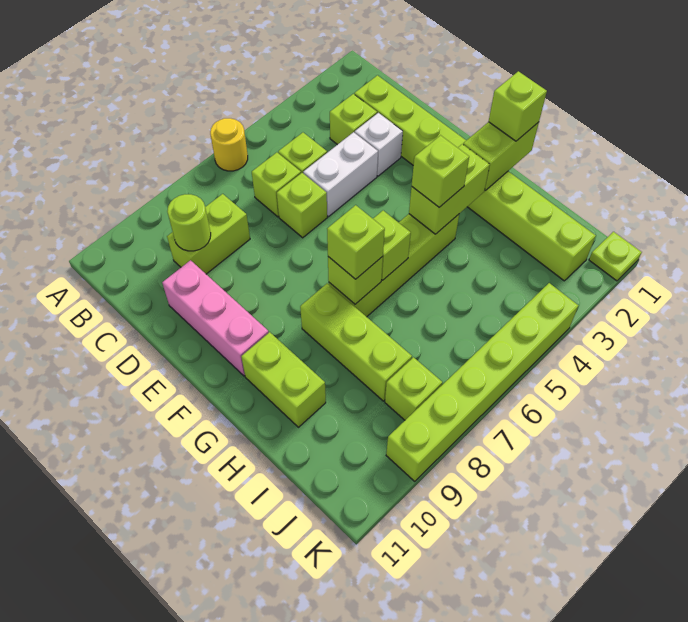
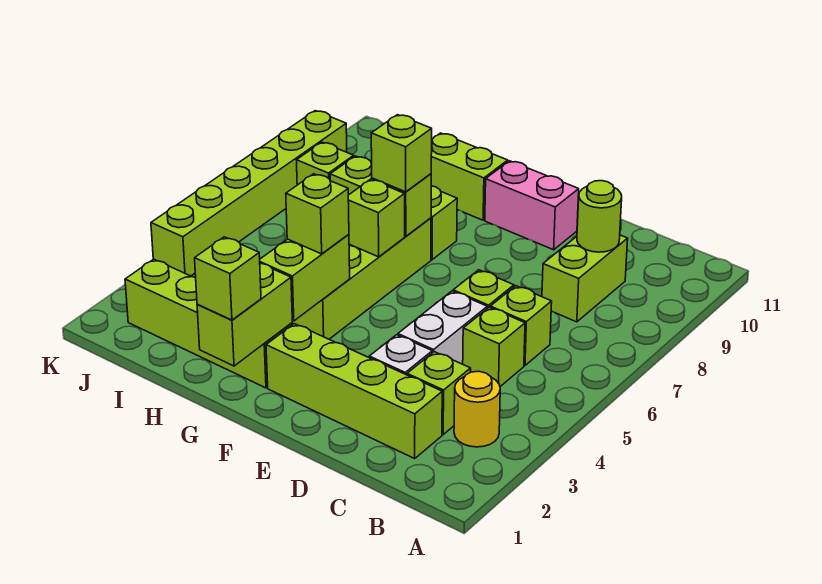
yellow round brick A6 level 1 -> yellow round brick B3 level 1
pink brick D10:F10 level 1 -> pink brick E10:F10 level 1
lime plate K1 level 1 -> none

